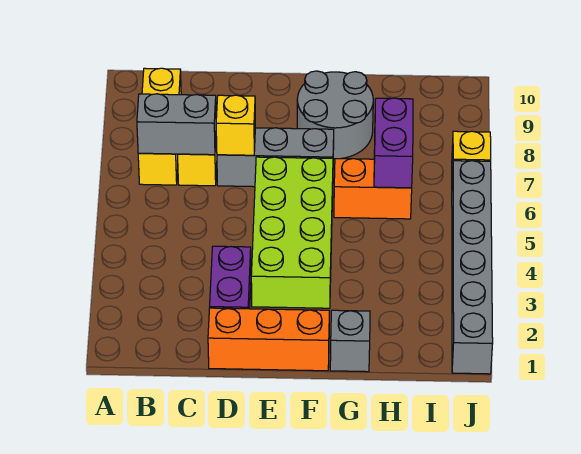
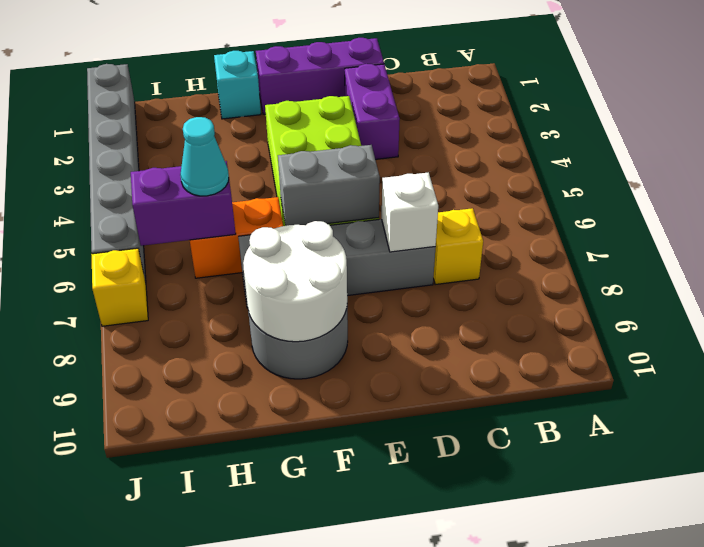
yellow brick B7:B9 level 1 -> none
grey brick B7:C7 level 2 -> grey brick E6:F6 level 2
orange brick D1:F1 level 1 -> purple brick D1:F1 level 1
grey brick D7:F7 level 1 -> grey brick D7:G7 level 1
yellow brick D7 level 2 -> white brick D7 level 2
none -> white round brick F8:G9 level 2
grey brick G1 level 1 -> cyan brick G1 level 1
purple brick H6:H7 level 2 -> purple brick H6:I6 level 2
none -> cyan cone H6 level 3

